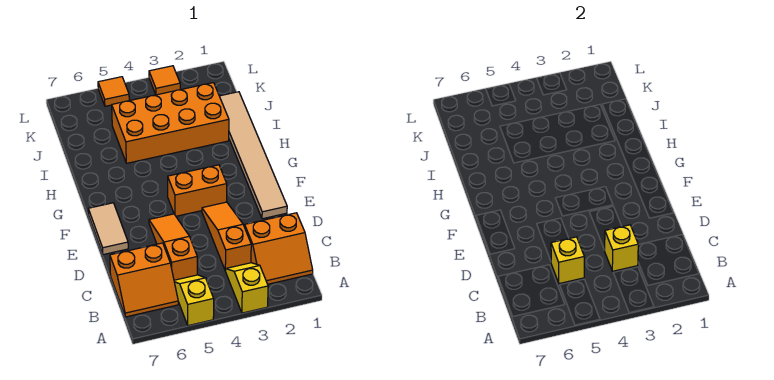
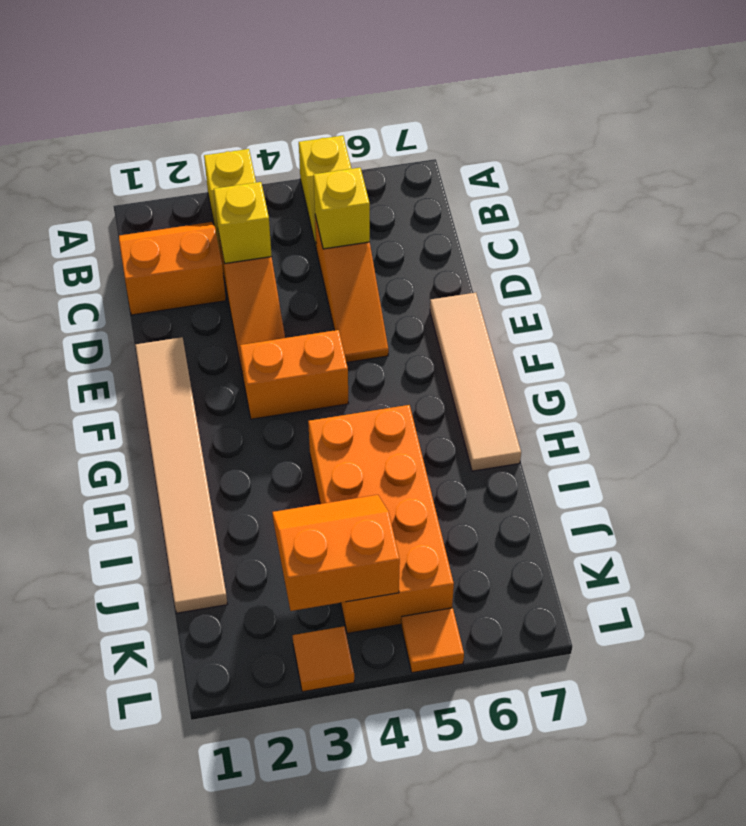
orange slope B6:C7 level 1 top C -> orange slope J3:K4 level 2 top K
tan tile E7:F7 level 1 -> tan tile E7:H7 level 1
orange brick I2:J5 level 1 -> orange brick H4:K5 level 1

